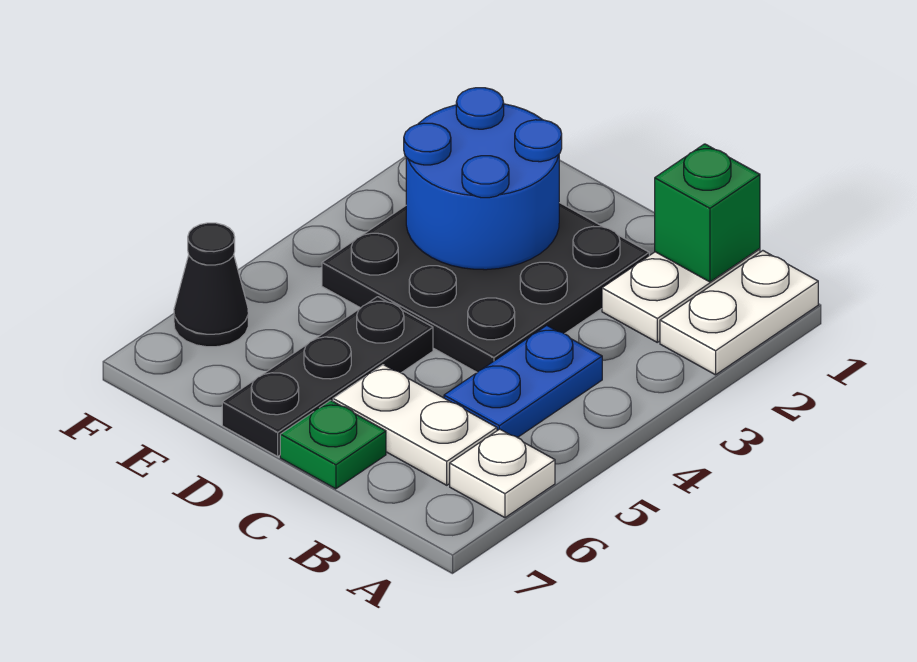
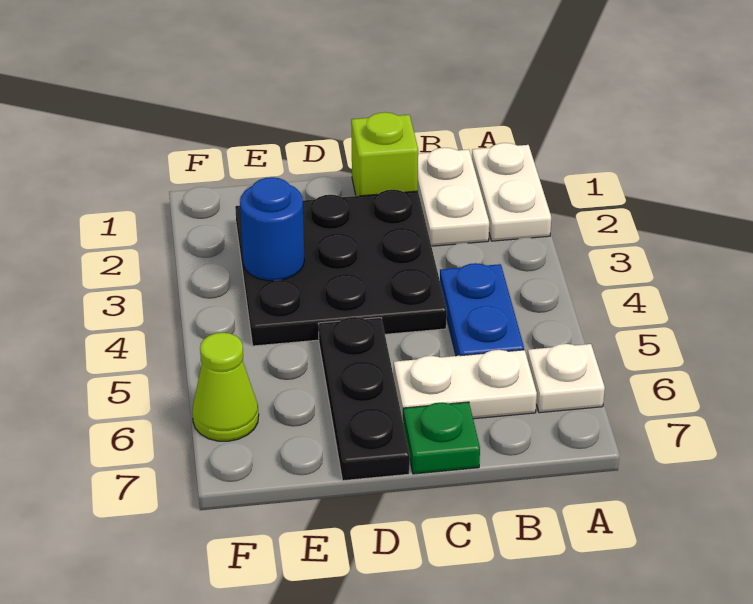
green brick B1 level 2 -> none
none -> lime brick C1 level 1
blue round brick D2:E3 level 2 -> blue round brick E3 level 2
black cone F6 level 1 -> lime cone F6 level 1

